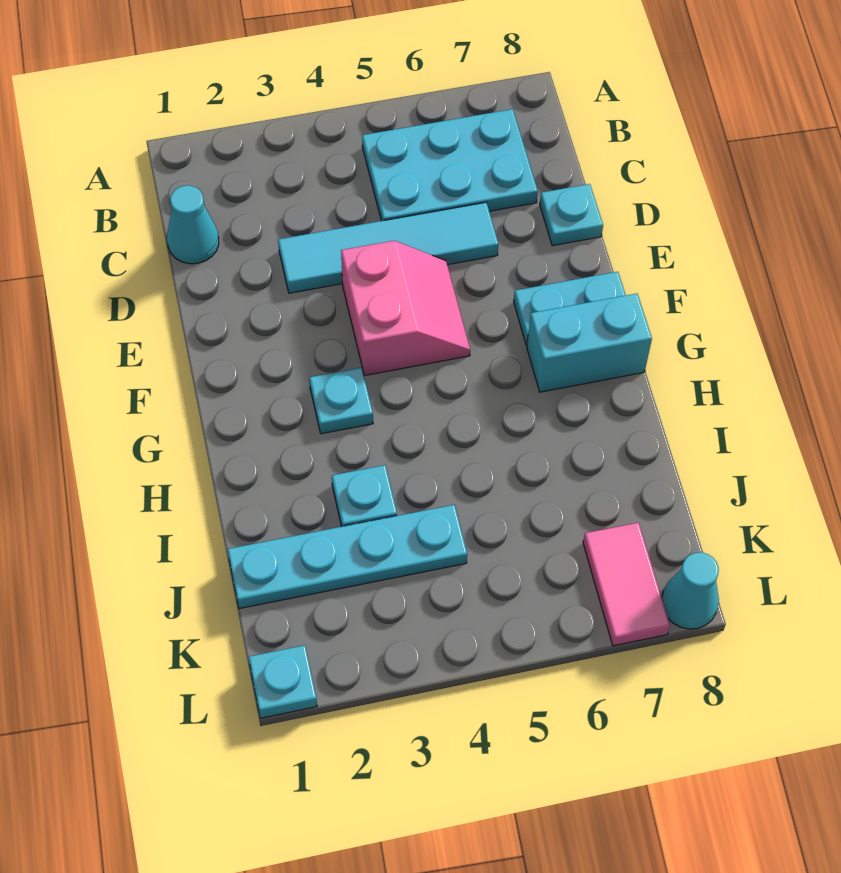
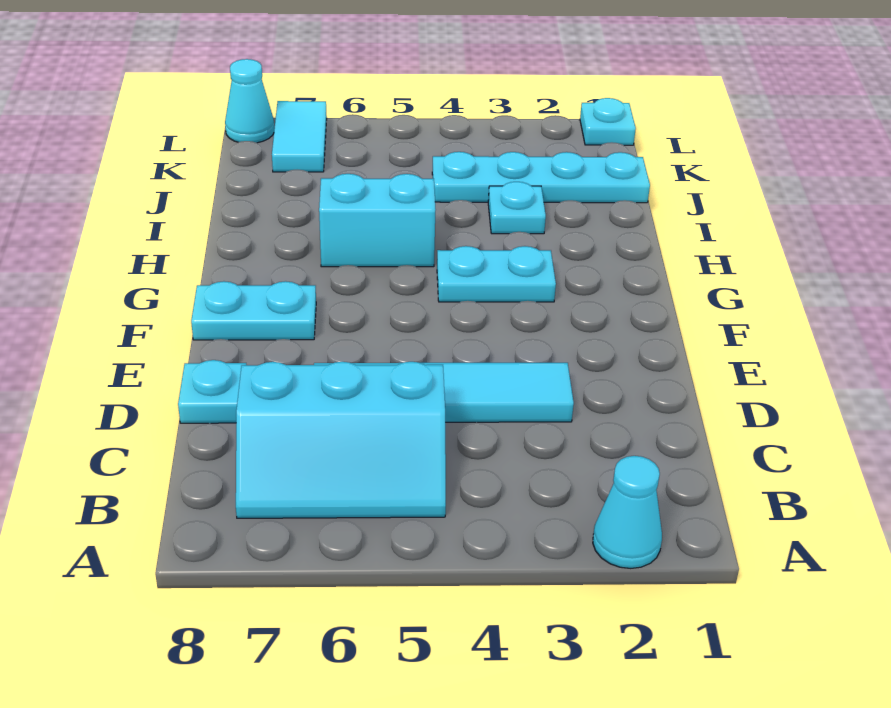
cyan plate B5:C7 level 1 -> cyan slope B5:C7 level 1 top C
cyan cone C1 level 1 -> cyan cone A2 level 1
pink slope E4:F5 level 1 top 4 -> none
cyan plate G3 level 1 -> cyan plate G3:G4 level 1
cyan brick G7:G8 level 1 -> cyan brick H5:H6 level 1
pink tile K7:L7 level 1 -> cyan tile K7:L7 level 1

